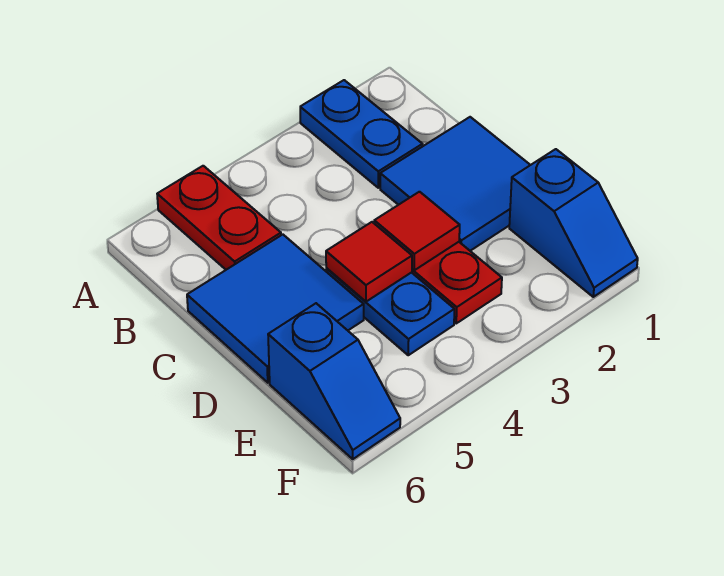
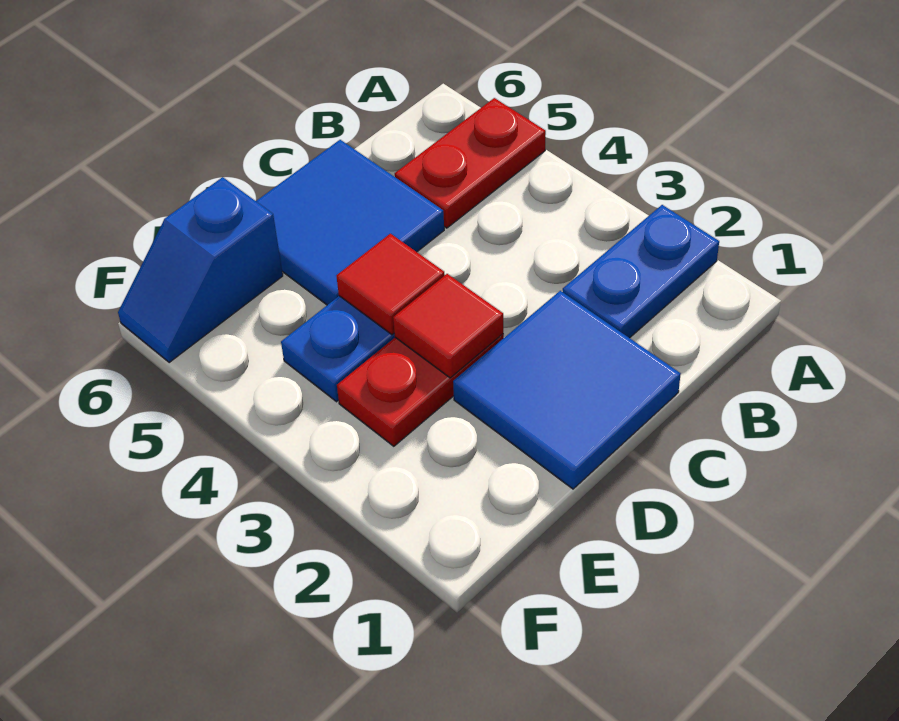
blue slope E1:F1 level 1 top E -> none

